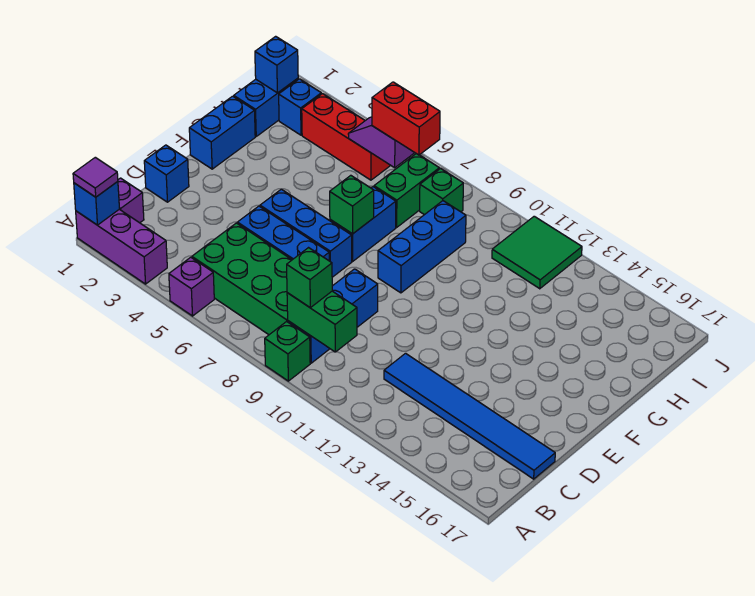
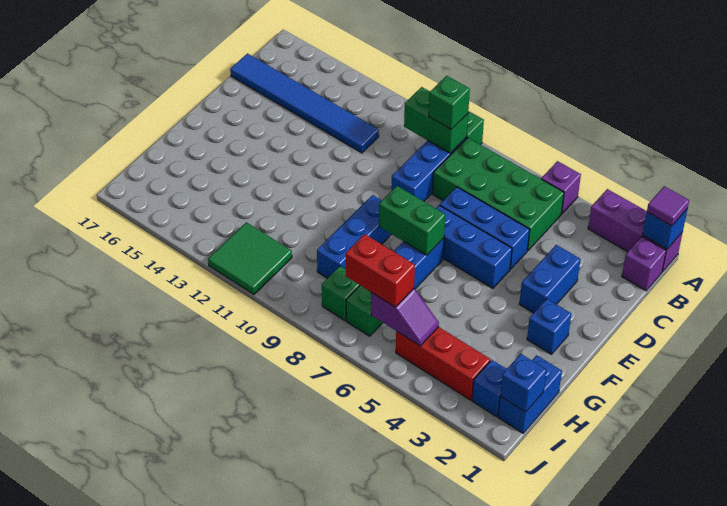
blue brick D1 level 1 -> blue brick F2 level 1
blue brick F1:G1 level 1 -> blue brick D3:E3 level 1
green brick F7 level 2 -> green brick F7:F8 level 2

